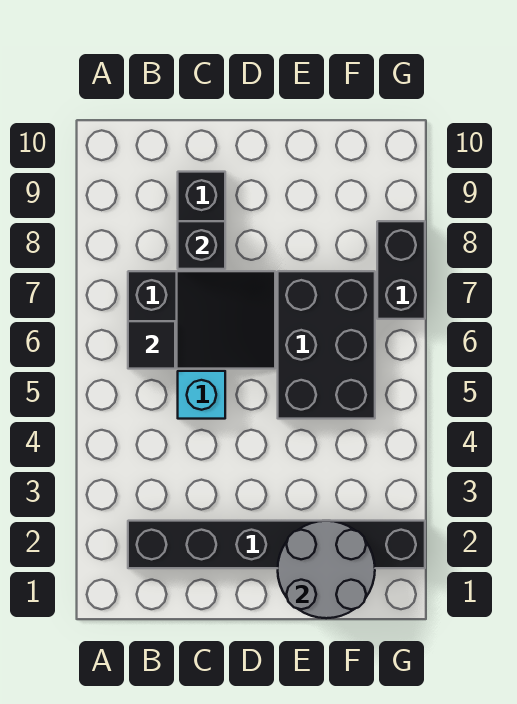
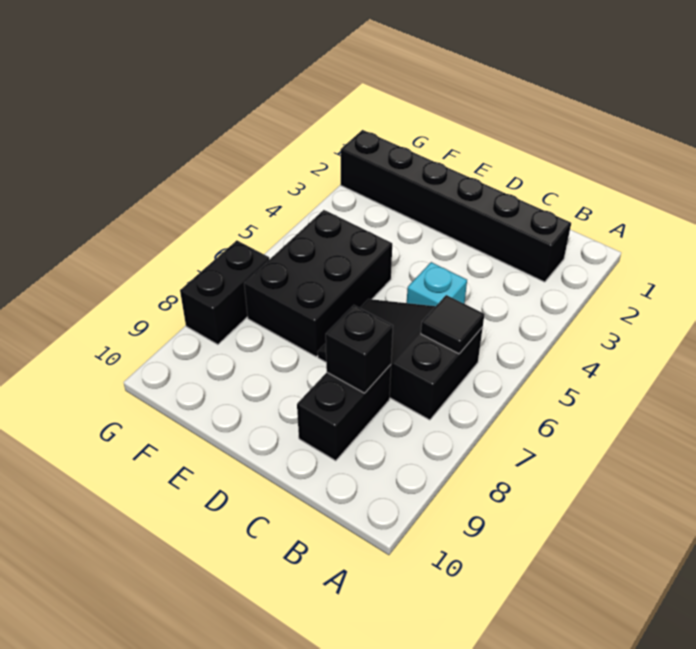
grey round brick E1:F2 level 2 -> none

